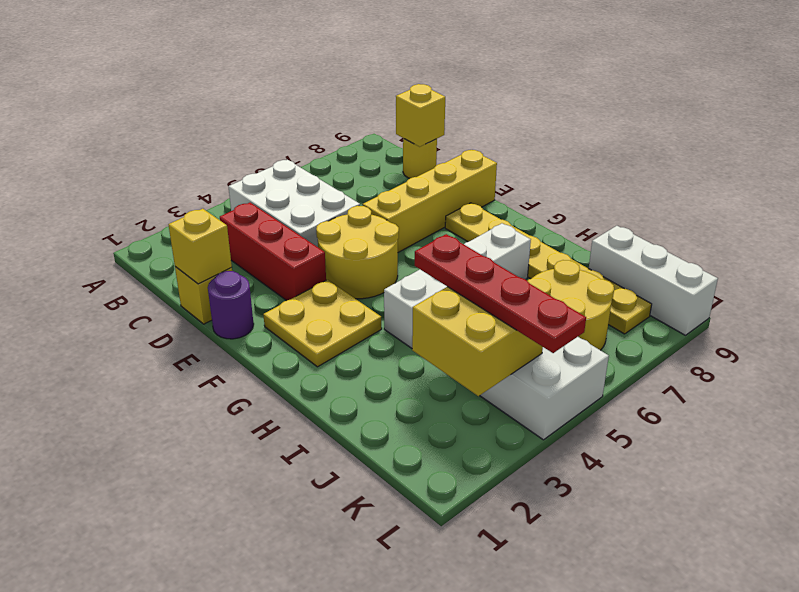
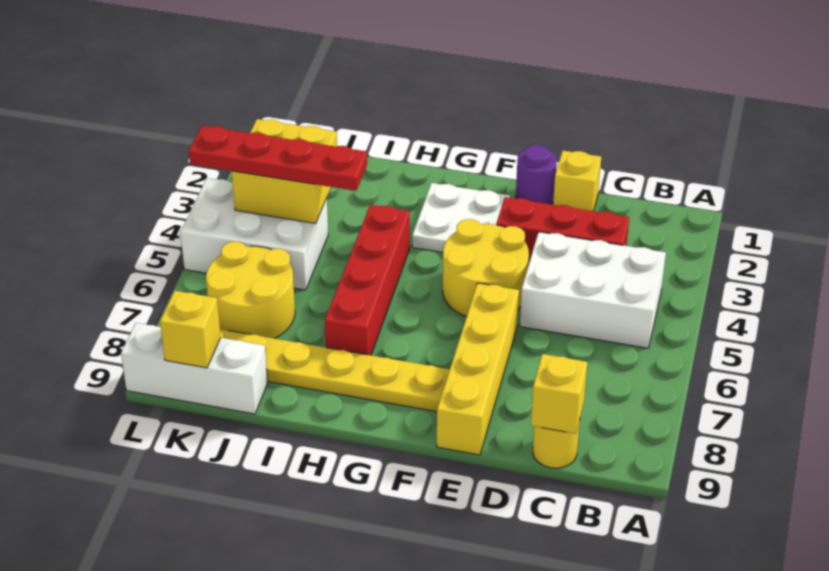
yellow brick D1 level 2 -> yellow brick K9 level 2
yellow plate F2:G3 level 1 -> white plate F2:G3 level 1
white brick H4:H7 level 1 -> red brick H4:H7 level 1

